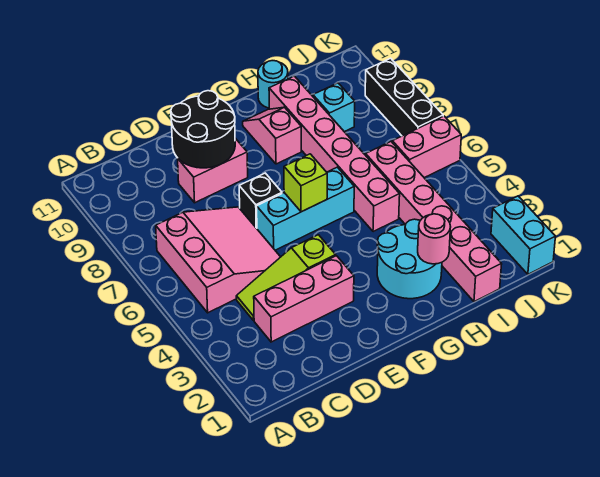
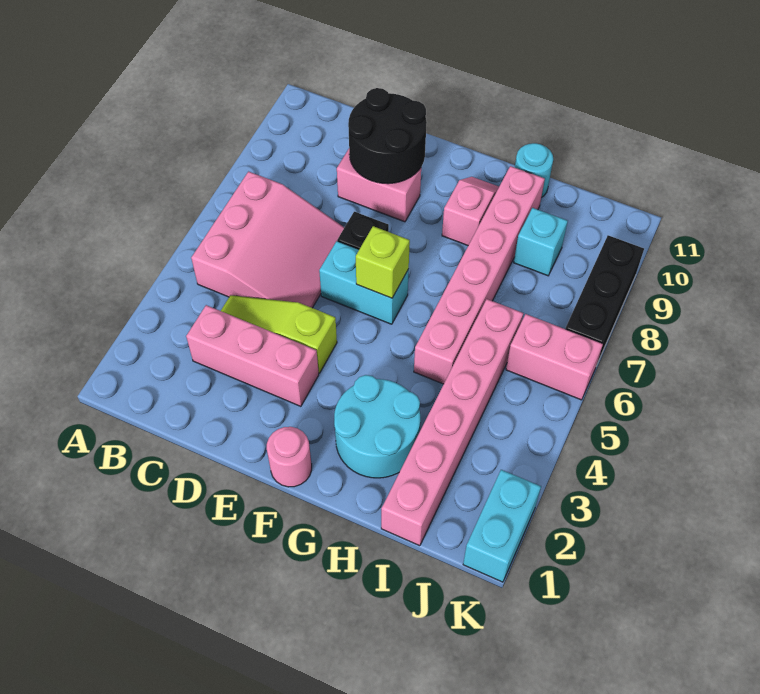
cyan brick E6:G6 level 1 -> cyan brick E6:F6 level 1
pink round brick H2 level 2 -> pink round brick F1 level 1

